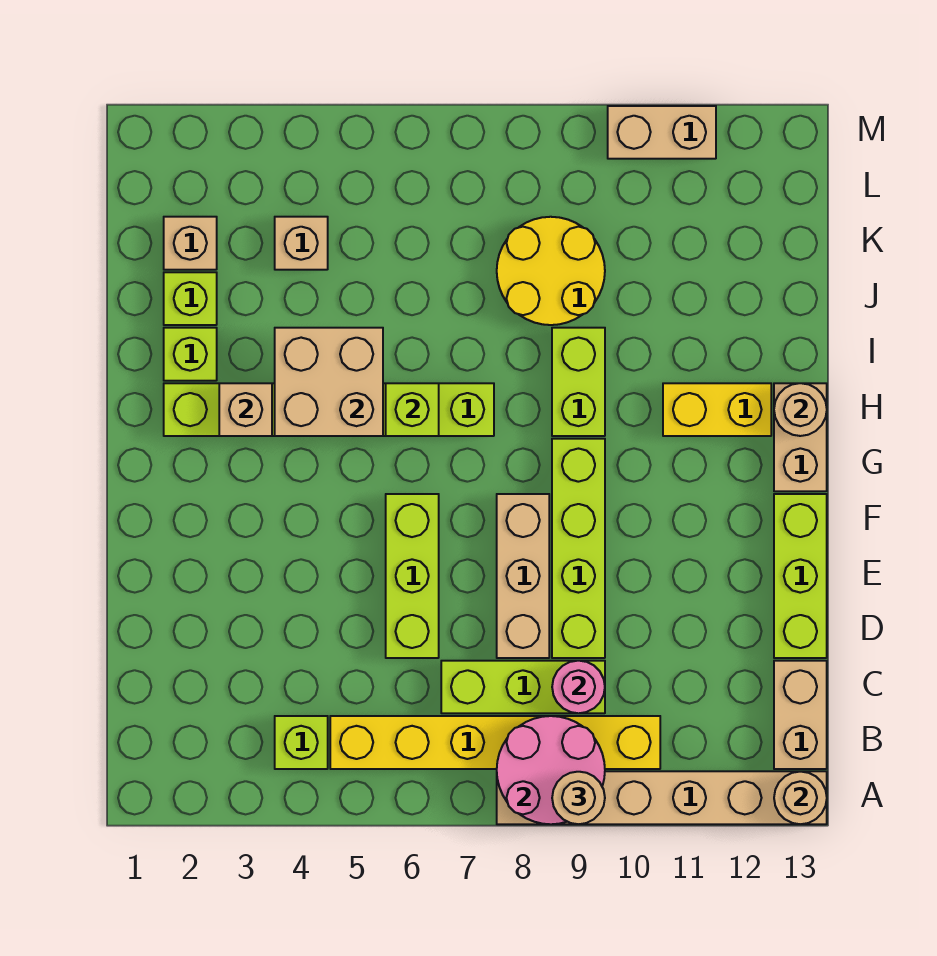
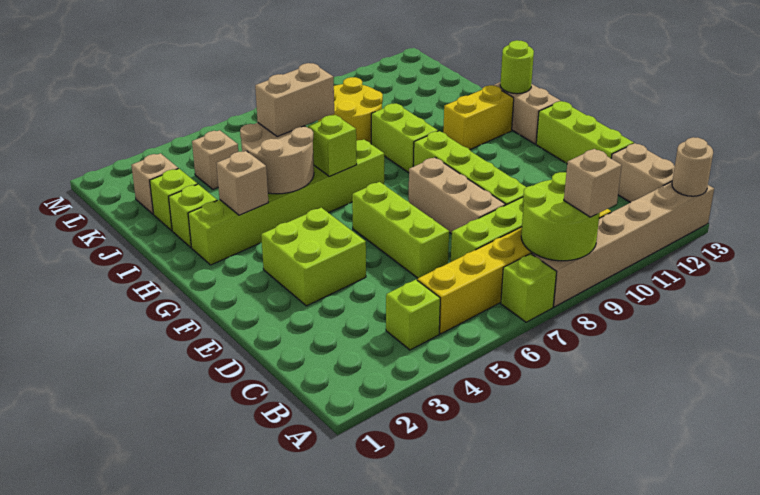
none -> lime brick A7 level 1
pink round brick A8:B9 level 2 -> lime round brick A8:B9 level 2
tan round brick A9 level 3 -> tan brick A9 level 3
pink round brick C9 level 2 -> none
none -> lime brick E3:F4 level 1
tan brick H4:I5 level 2 -> tan round brick H4:I5 level 2
tan round brick H13 level 2 -> lime round brick H13 level 2
tan brick M10:M11 level 1 -> tan brick I5:I6 level 3

